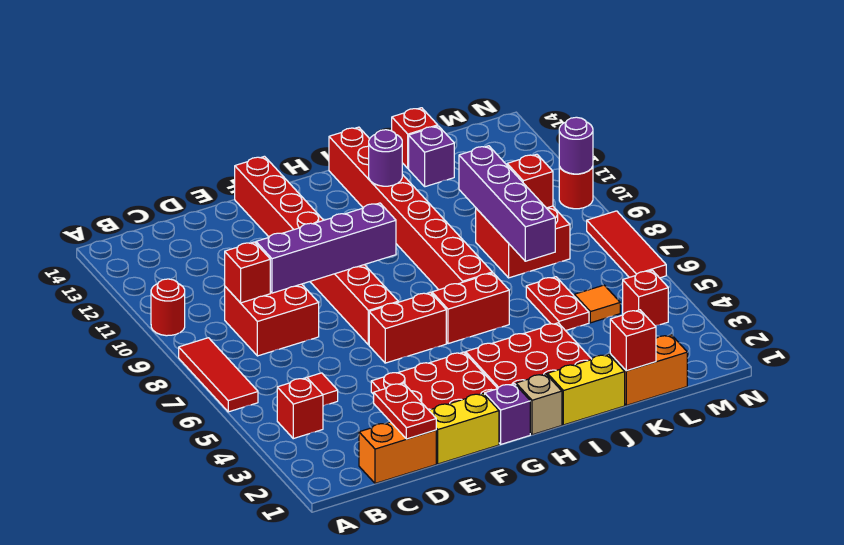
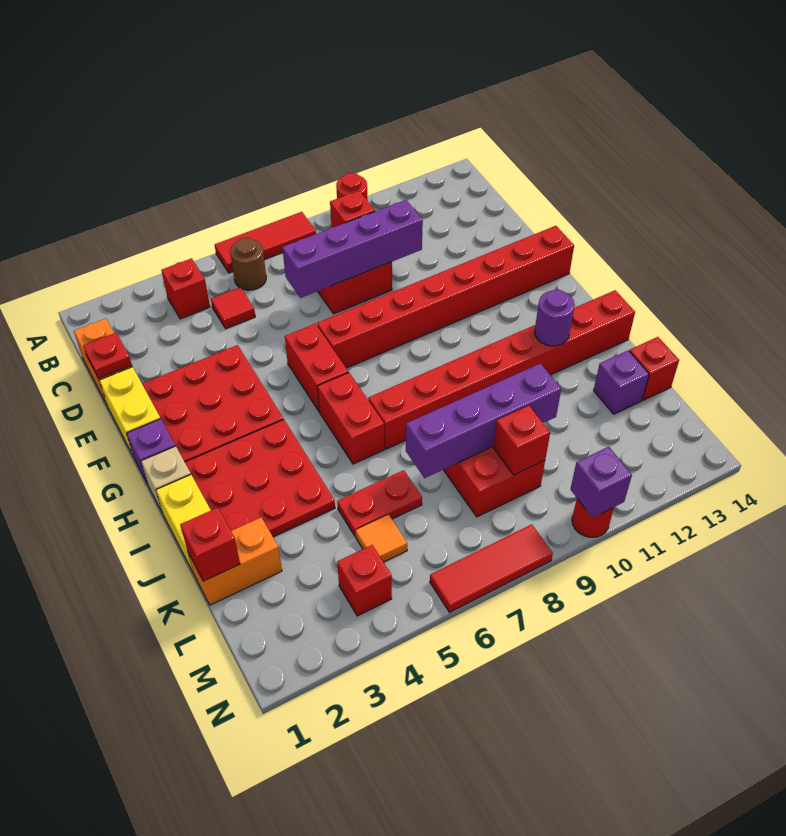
none -> brown round brick B6 level 1
red plate D1:D2 level 2 -> red plate D1 level 2
purple brick D9:G9 level 2 -> purple brick D7:D10 level 2
orange brick K1:L1 level 1 -> orange brick K1:K2 level 1
purple round brick N10 level 2 -> purple brick N10 level 2

